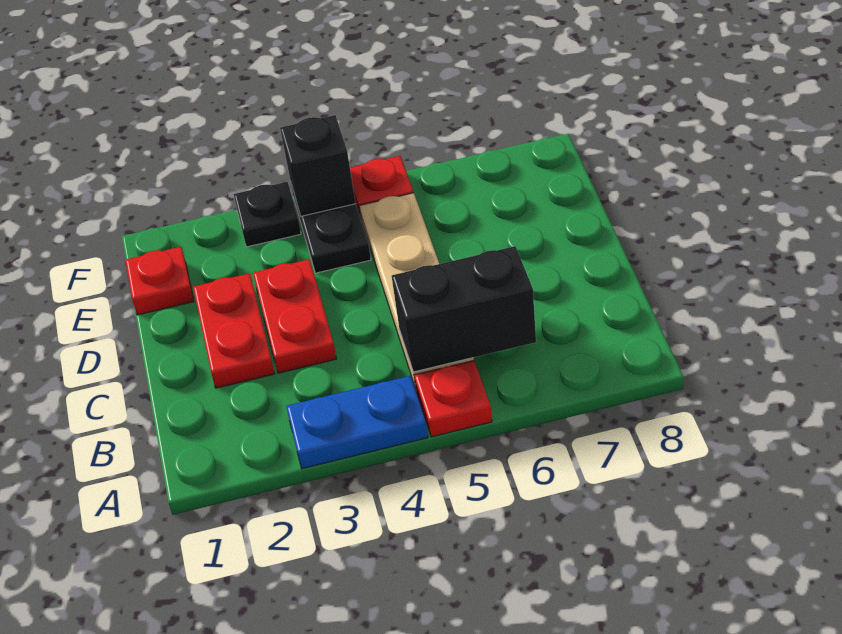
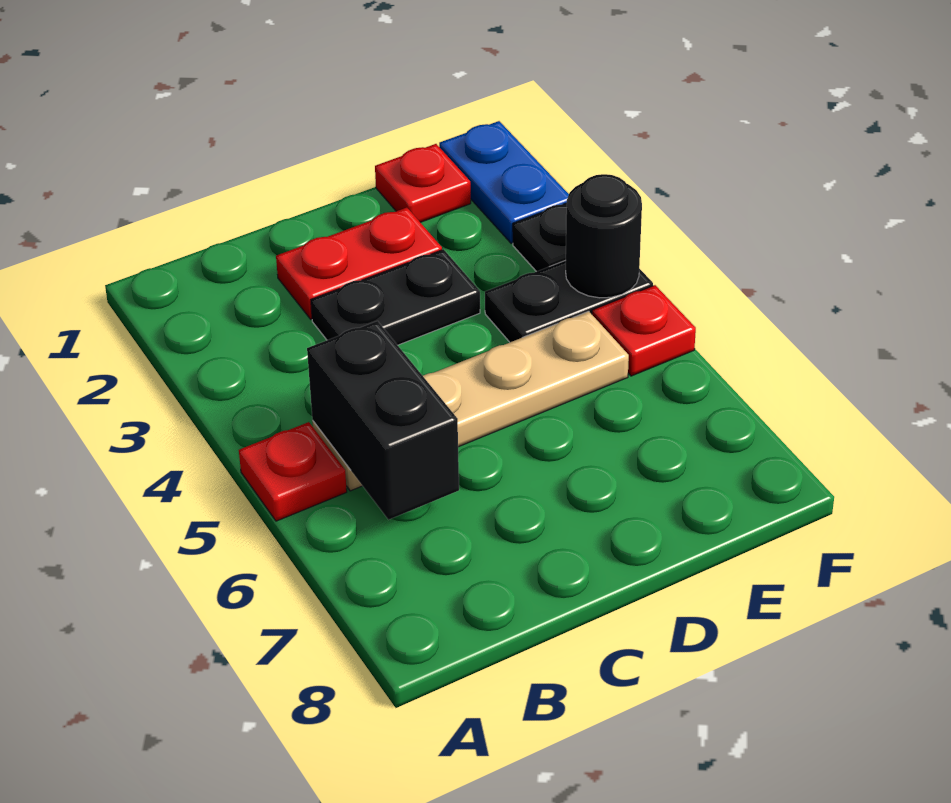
blue plate A3:A4 level 1 -> blue plate F1:F2 level 1
red plate C3:D3 level 1 -> black plate C3:D3 level 1
black brick F4 level 2 -> black round brick F4 level 2

